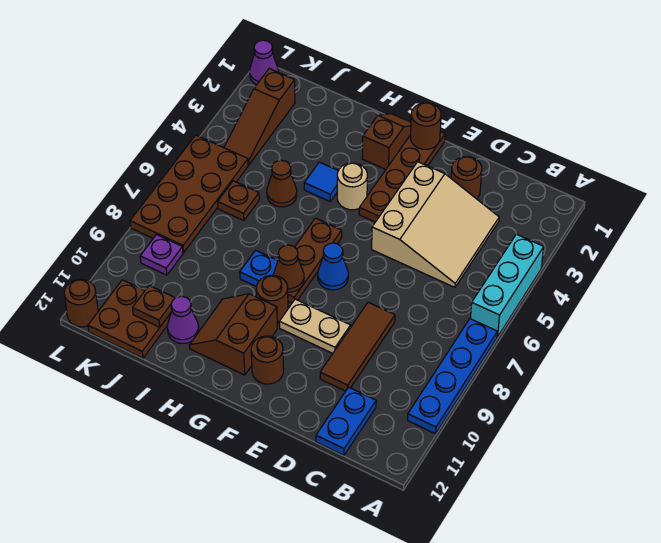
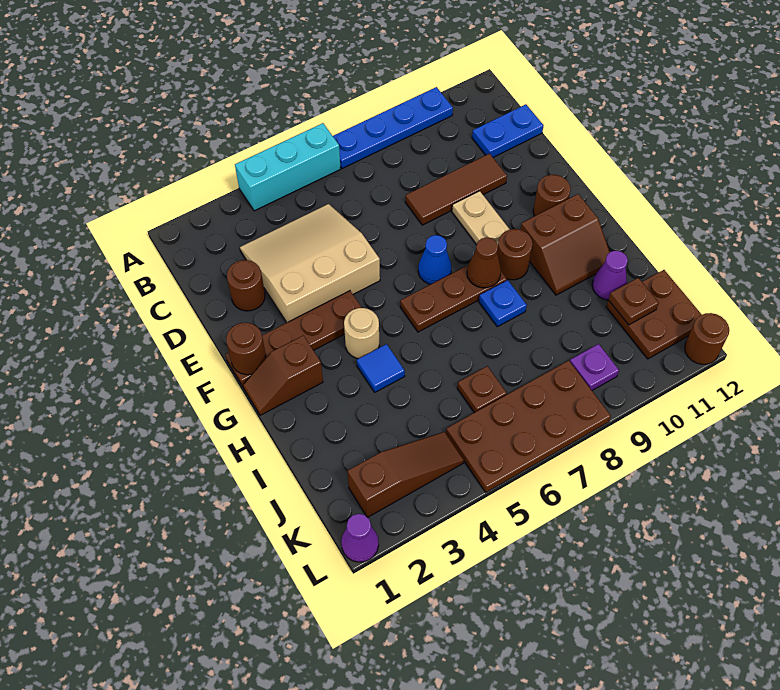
brown cone I5 level 1 -> none

